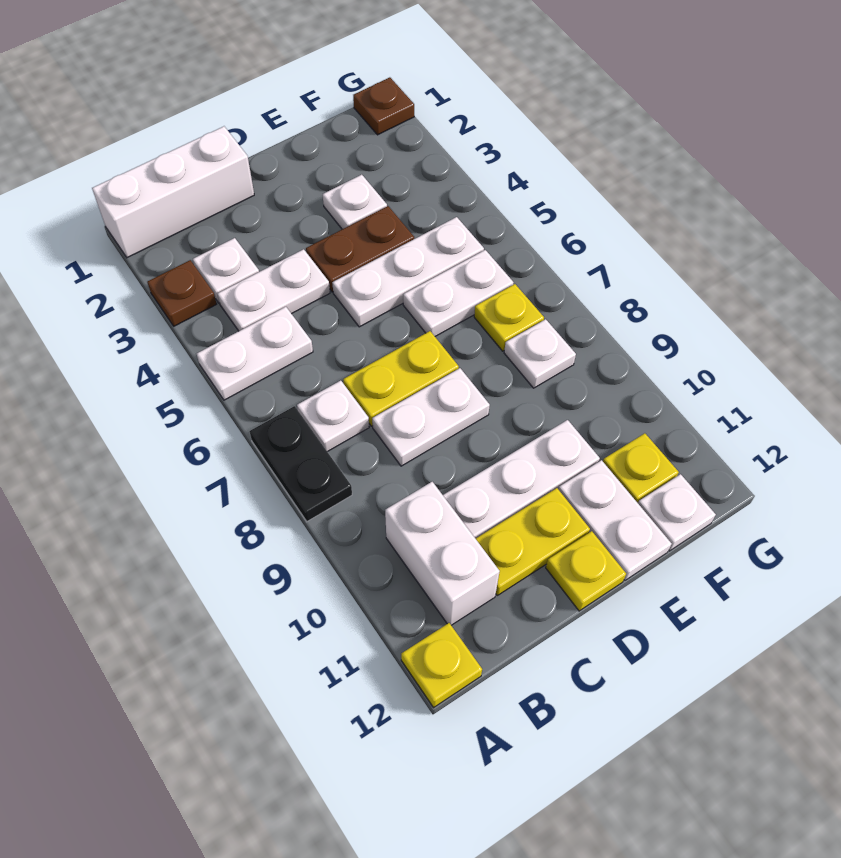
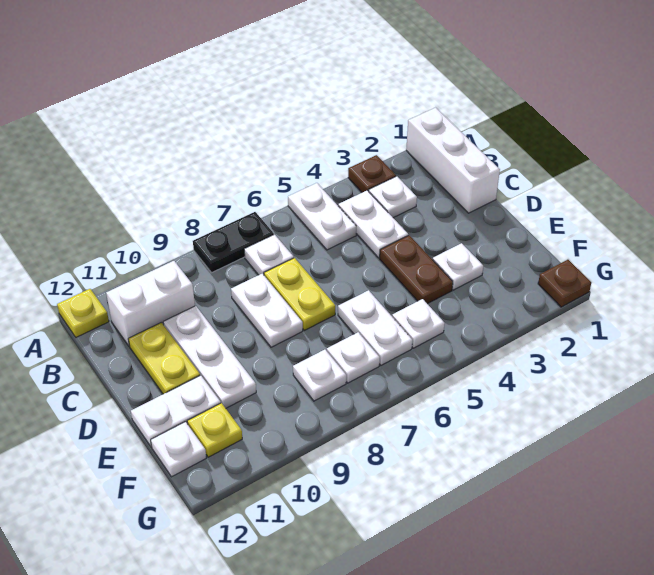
white plate D5:F5 level 1 -> white plate F5 level 1
yellow plate D12 level 1 -> none
yellow plate F7 level 1 -> white plate F7 level 1

